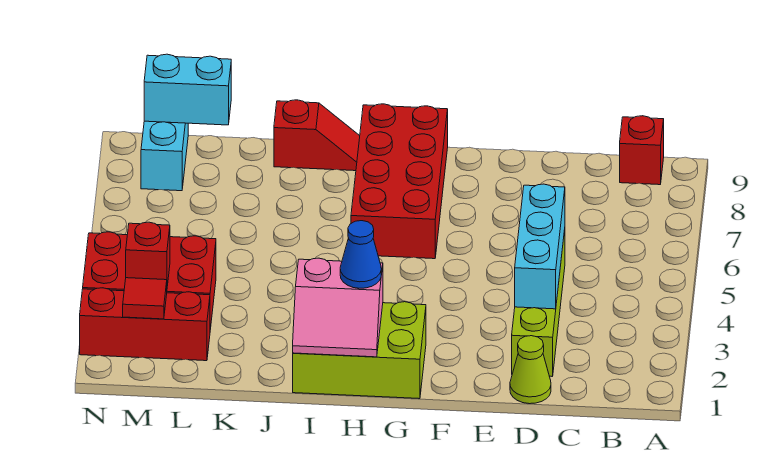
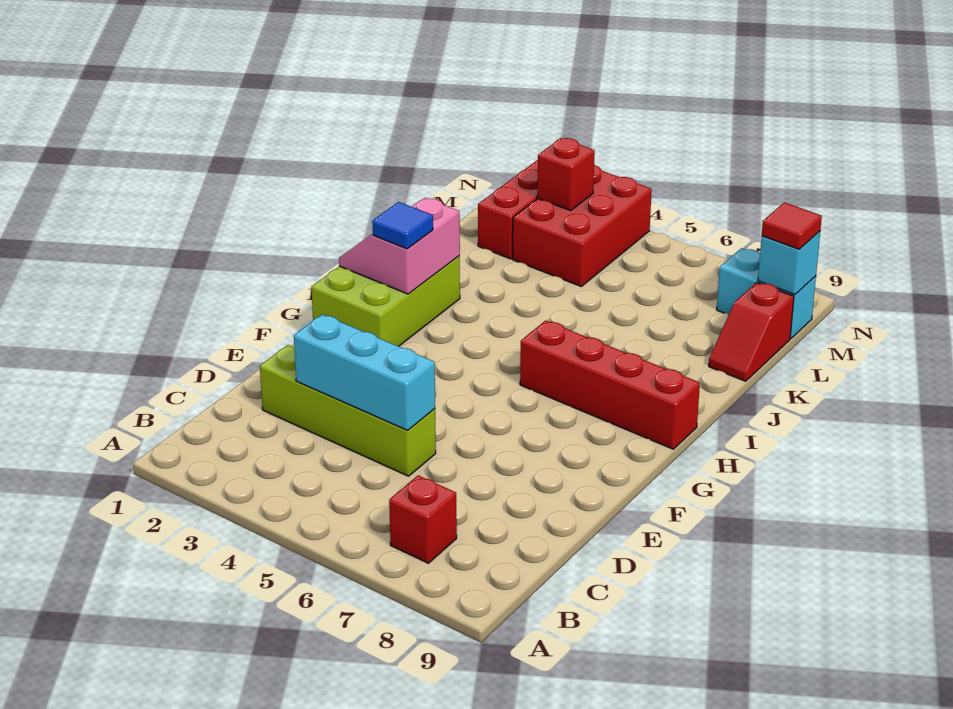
red brick B9 level 1 -> red brick B7 level 1
lime cone D1 level 1 -> none
red brick G6:H9 level 1 -> red brick H6:H9 level 1
blue cone H2 level 3 -> blue tile H2 level 3
red slope I9:J9 level 1 top J -> red slope K9:L9 level 1 top L
cyan brick L9:M9 level 2 -> cyan brick M9 level 2
red tile M2 level 2 -> red tile M9 level 3

